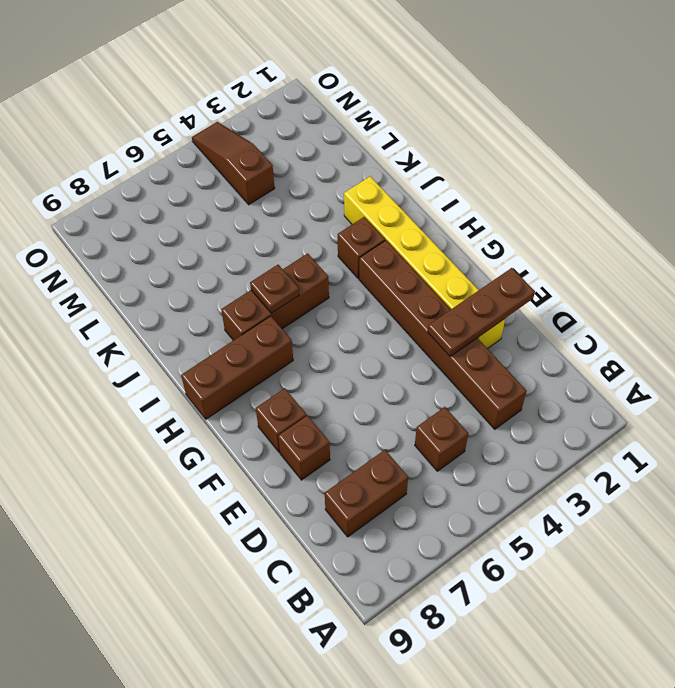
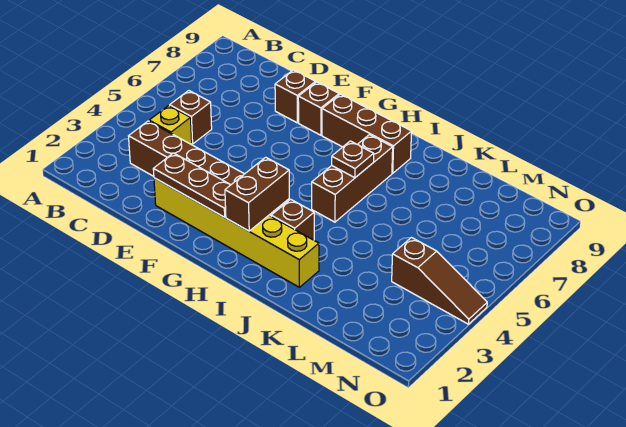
none -> yellow brick C4 level 1
brown brick C7:C8 level 1 -> brown brick H2:H3 level 2
brown plate E1:E3 level 2 -> brown plate E2:G2 level 2
brown brick H7:H9 level 1 -> brown brick G8:I8 level 1

